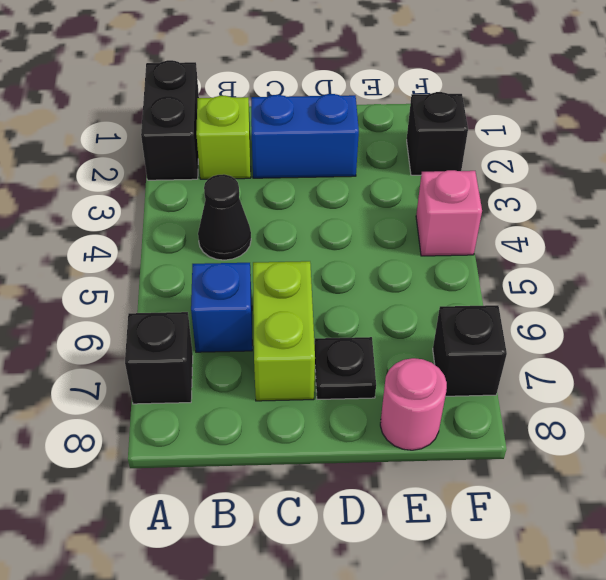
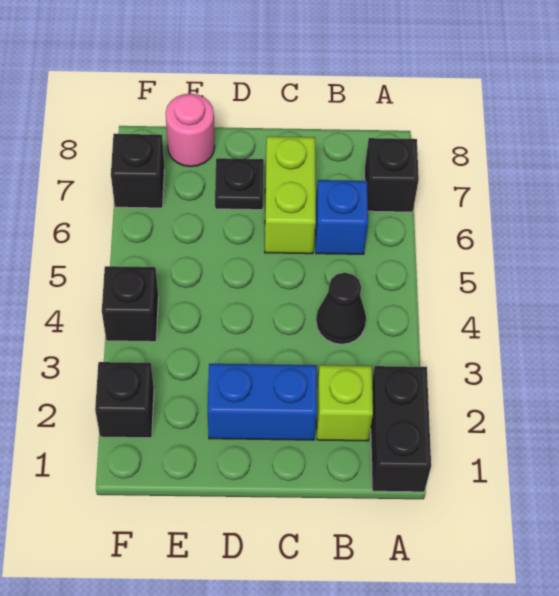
pink brick F4 level 1 -> black brick F4 level 1

